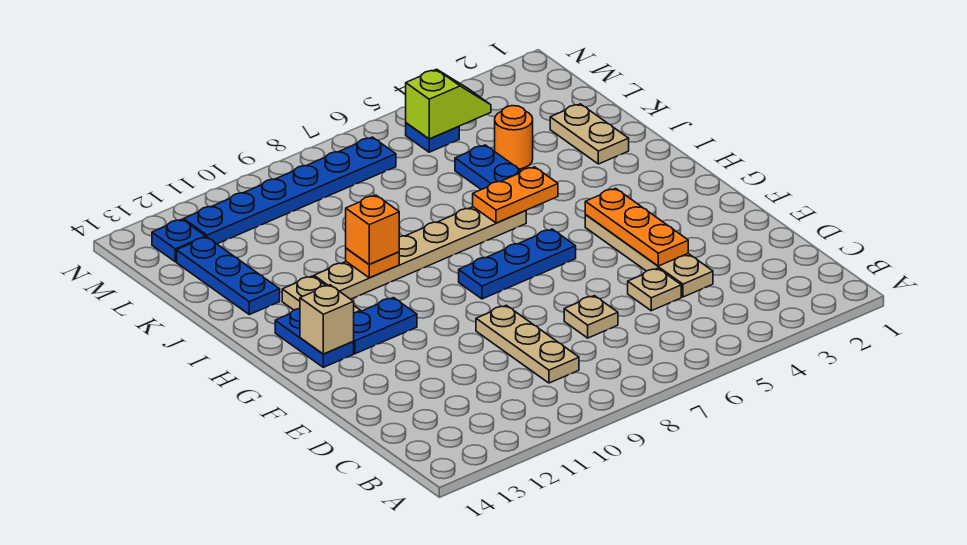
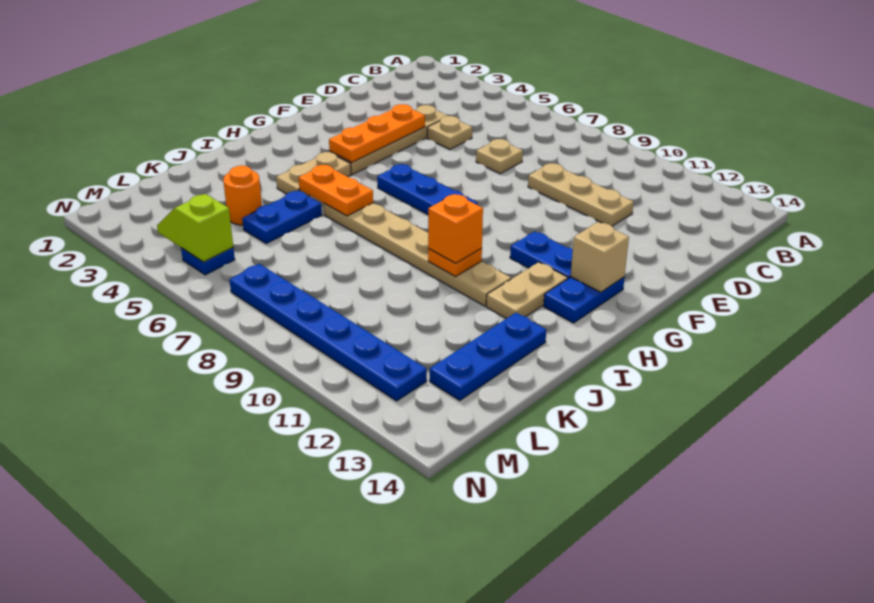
tan plate C9:E9 level 1 -> tan plate D9:D11 level 1
tan plate J2:K2 level 1 -> tan plate H4:I4 level 1
blue plate M13 level 1 -> none

